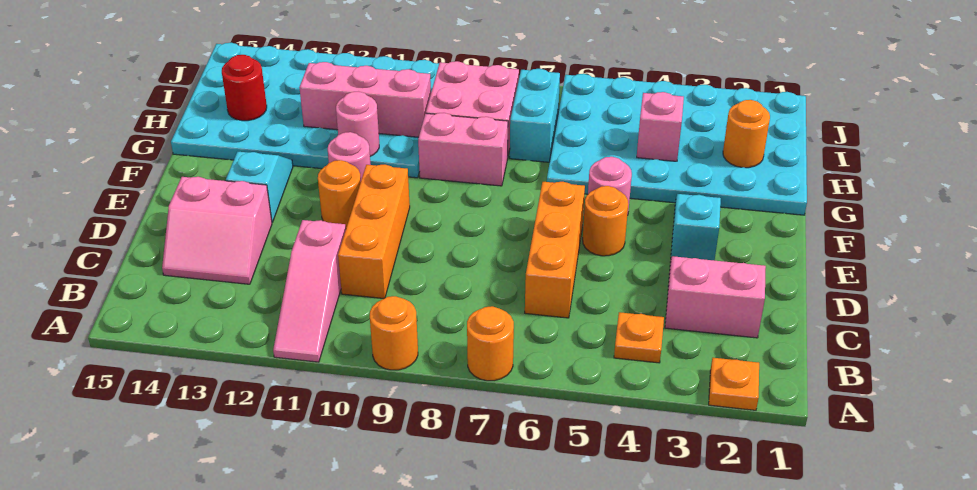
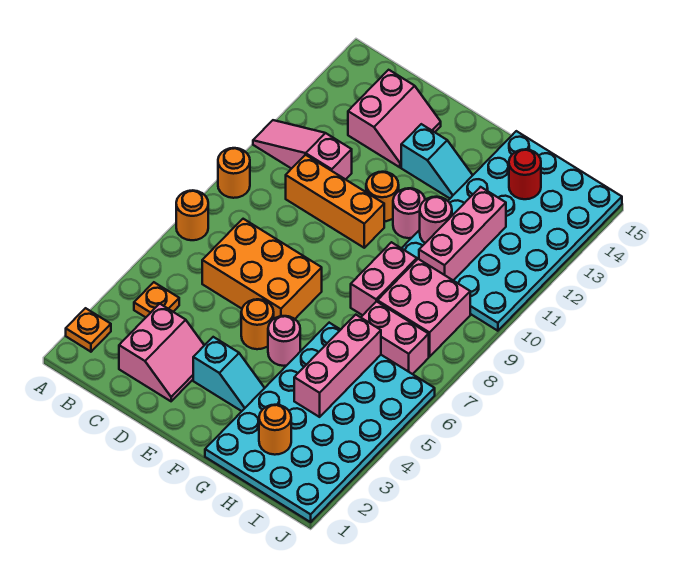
orange brick C6:E6 level 1 -> orange brick C6:E7 level 1
pink slope C13:D14 level 1 top D -> pink slope C13:D14 level 1 top C
pink brick H4 level 2 -> pink brick H4:H6 level 2
cyan brick H7:I7 level 1 -> pink brick H7:I7 level 1

